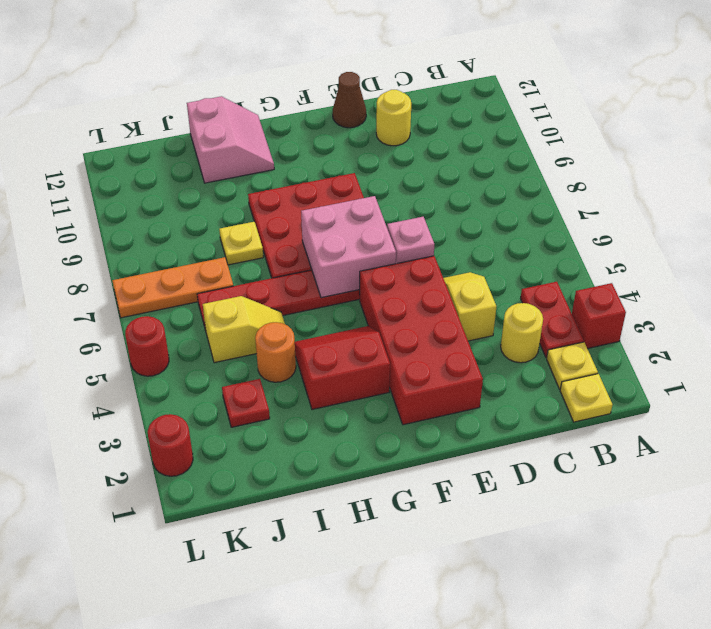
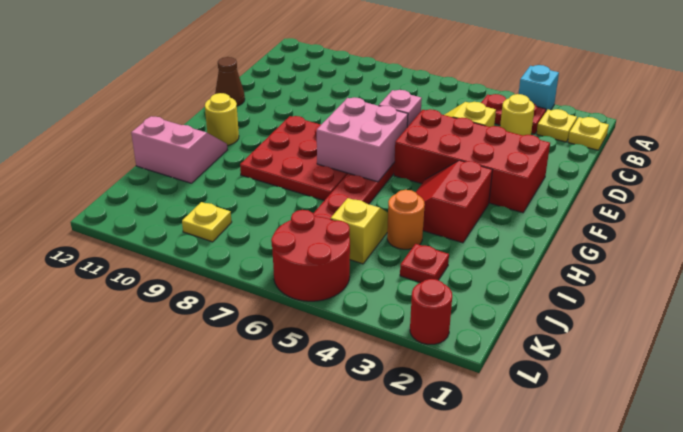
red brick A3 level 1 -> cyan brick A3 level 1
yellow round brick D11 level 1 -> yellow round brick G11 level 1
yellow plate I8 level 1 -> yellow plate K9 level 1
orange plate J7:L7 level 1 -> none
red round brick L5 level 1 -> red round brick K5:L6 level 1

